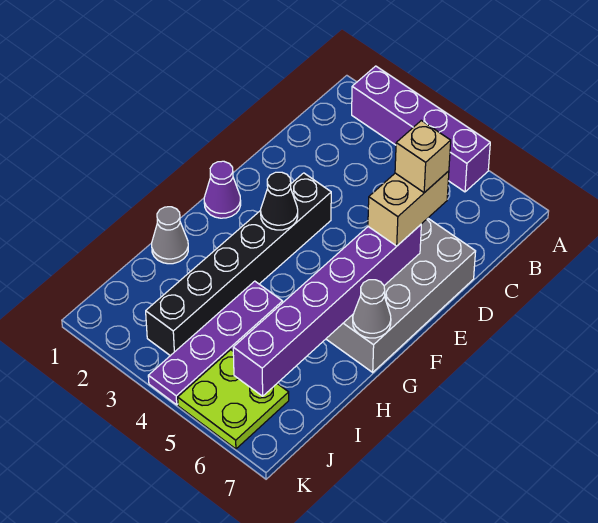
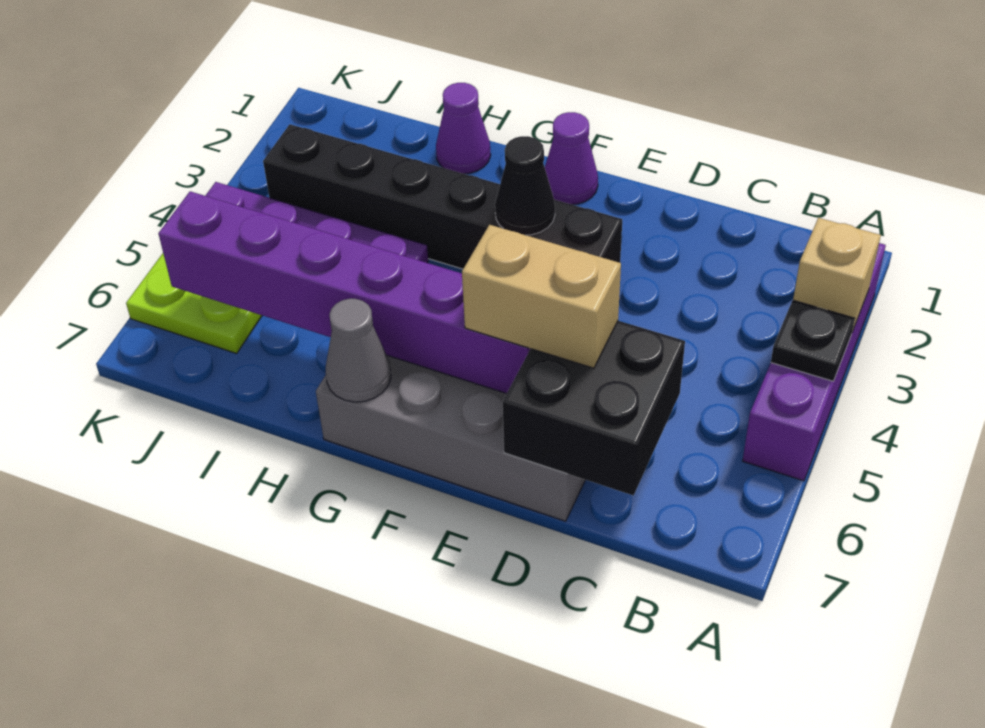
none -> black plate A4 level 2
none -> black brick C6:D7 level 2
tan brick D6 level 4 -> tan brick A3 level 2
grey cone H1 level 1 -> purple cone H1 level 1

